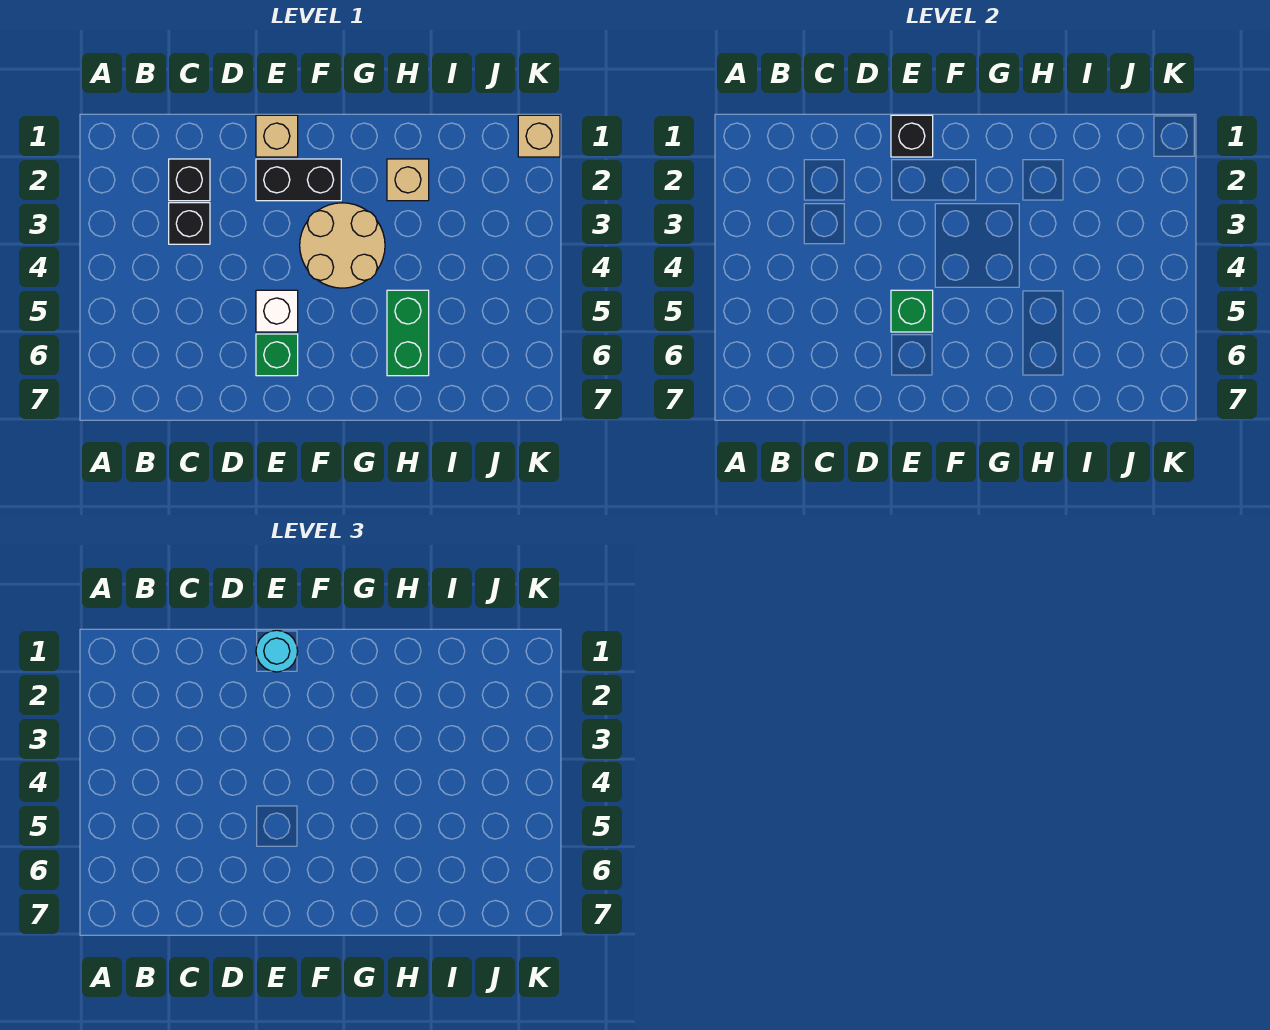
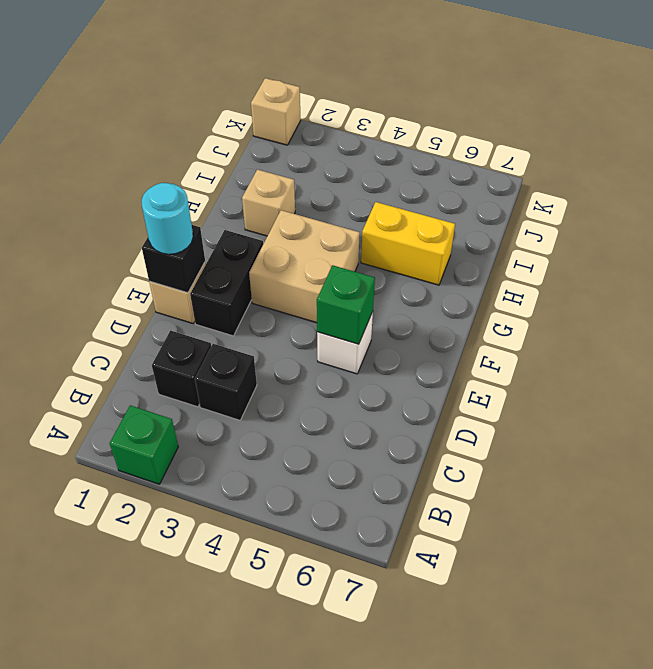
green brick E6 level 1 -> green brick A2 level 1
tan round brick F3:G4 level 1 -> tan brick F3:G4 level 1
green brick H5:H6 level 1 -> yellow brick H5:H6 level 1

